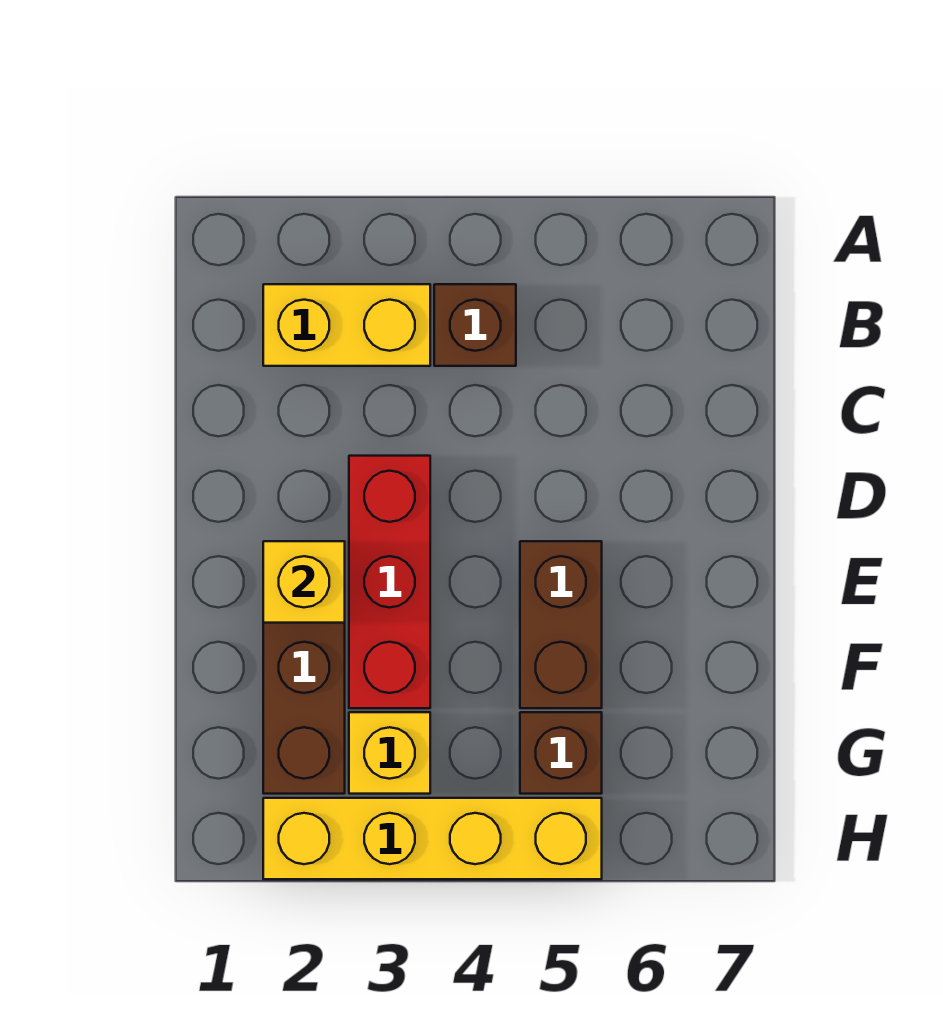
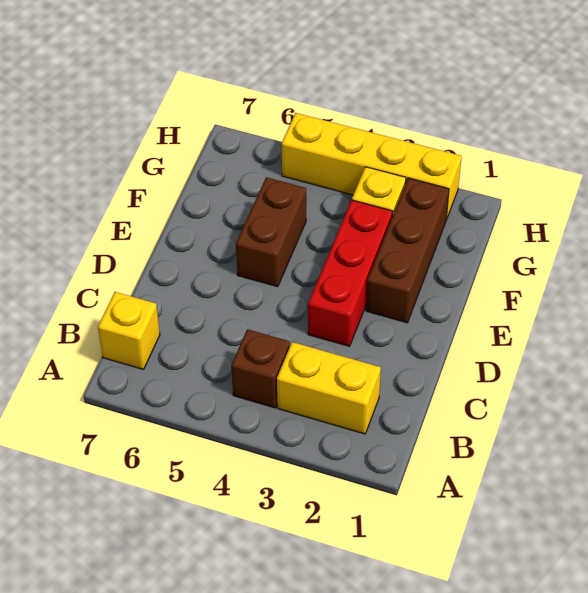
yellow brick E2 level 2 -> yellow brick B7 level 1
brown brick G5 level 1 -> none

